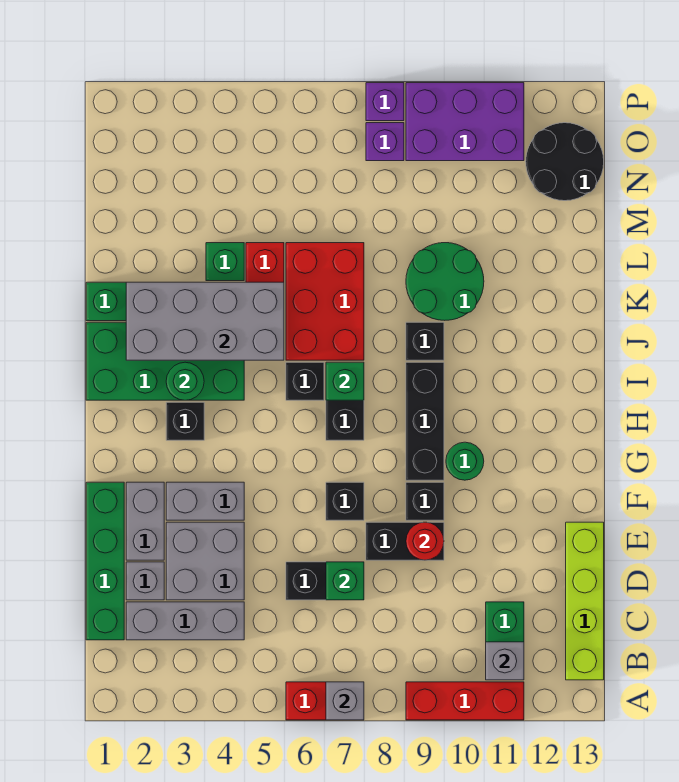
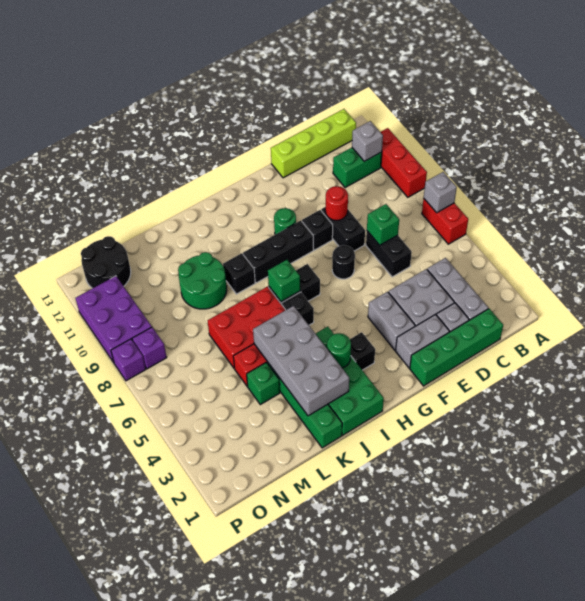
black brick F7 level 1 -> black round brick F7 level 1

